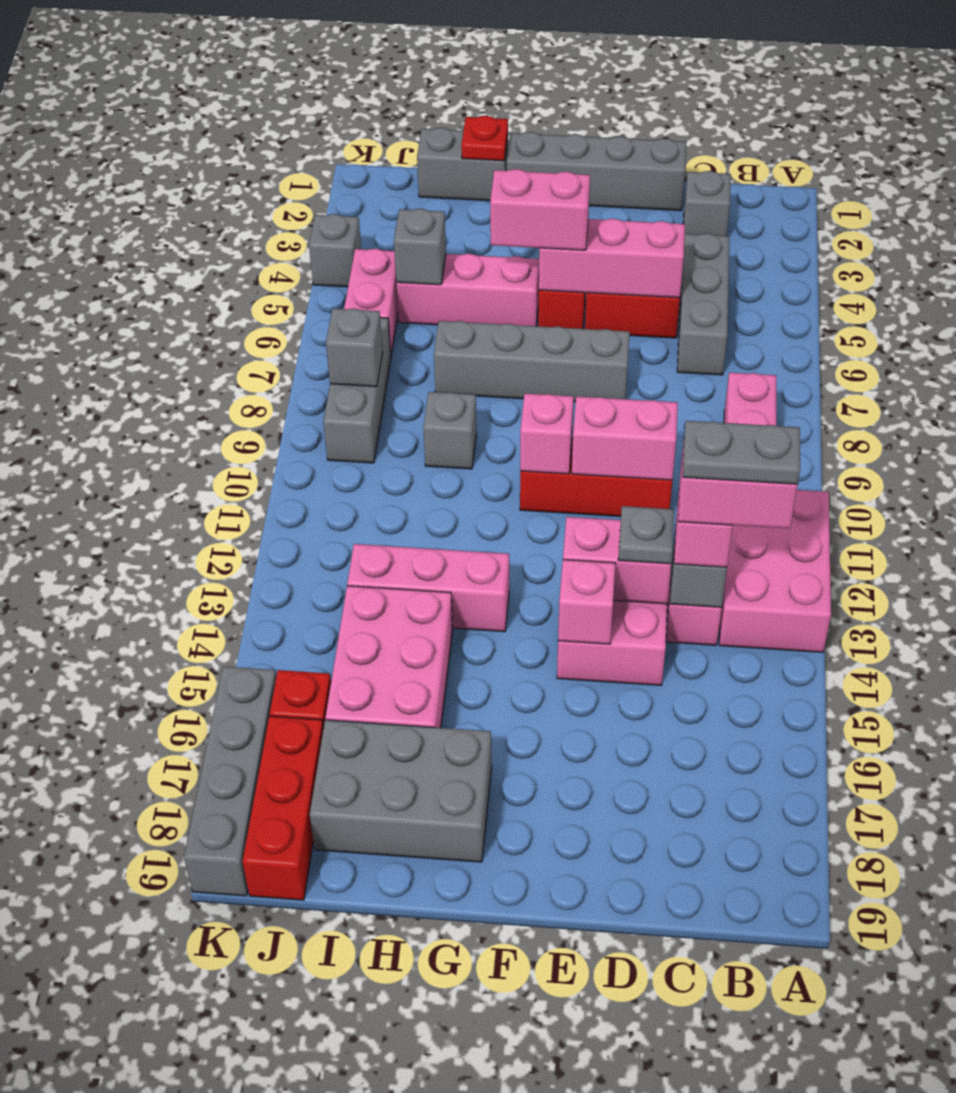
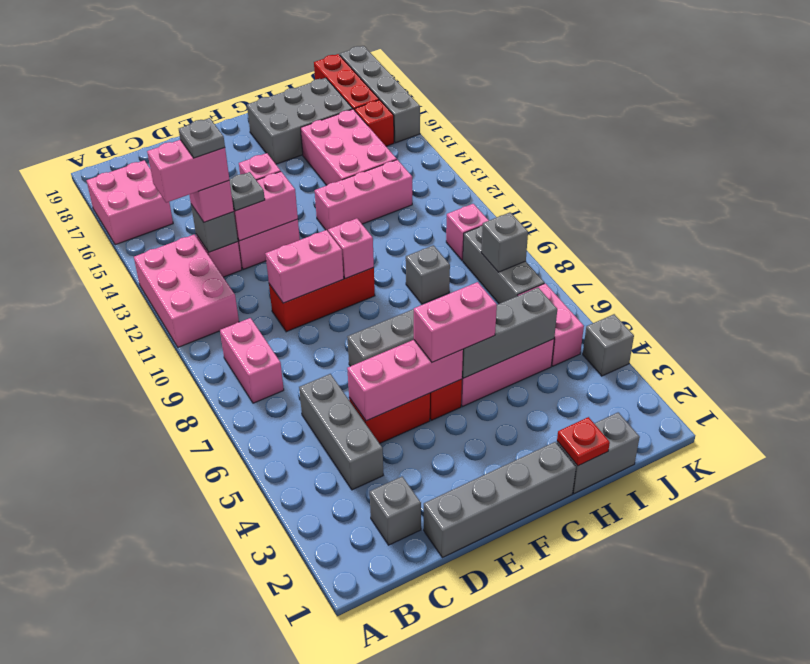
none -> pink brick A16:B17 level 1
grey plate B13:C13 level 5 -> grey plate C13 level 5
grey brick I5 level 2 -> grey brick G5:I5 level 2
none -> pink brick J10 level 1

